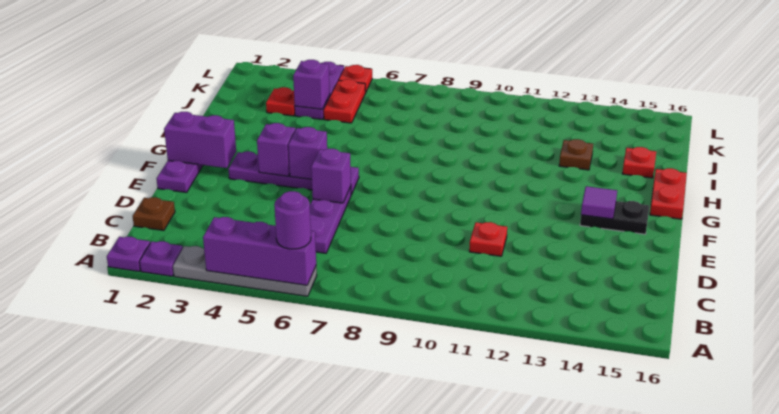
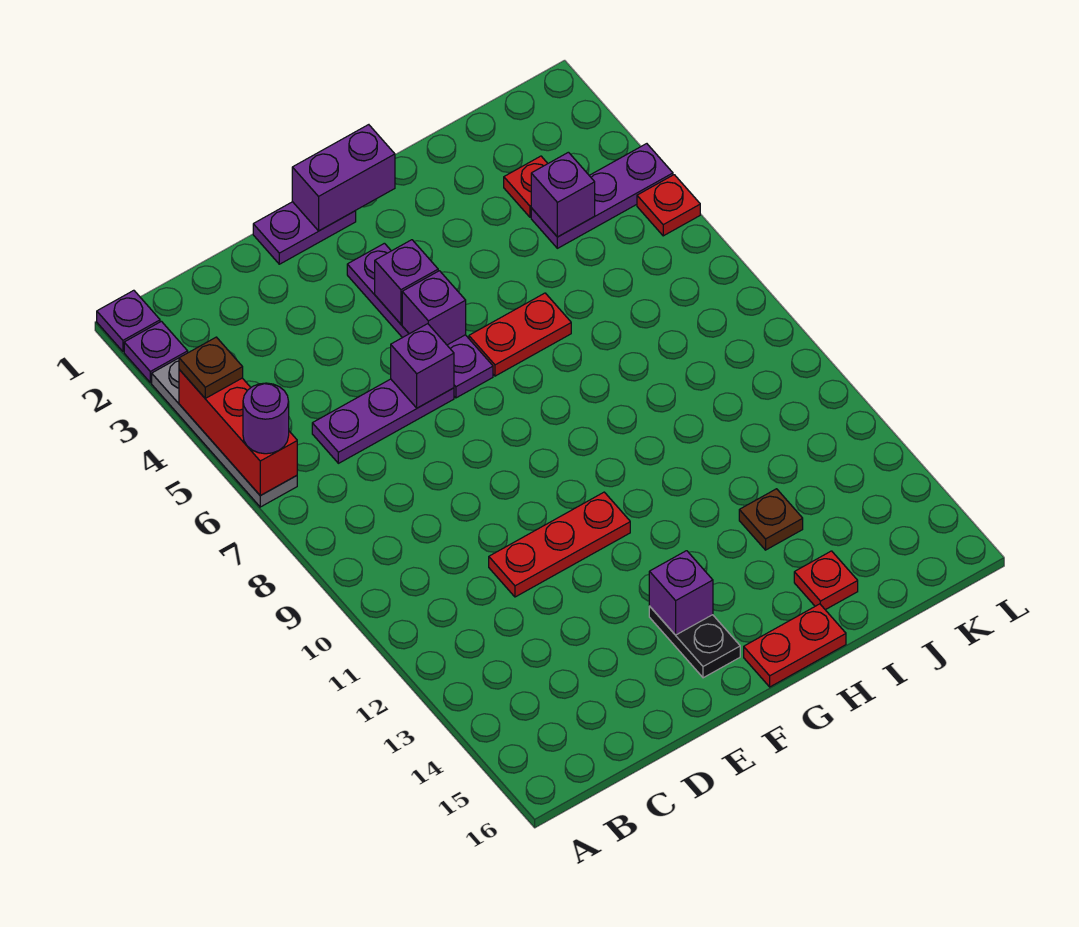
purple brick A4:A6 level 2 -> red brick A4:A6 level 2
brown plate C1 level 1 -> brown plate A4 level 3
red plate D11 level 1 -> red plate D11:F11 level 1
purple brick F1:F2 level 2 -> purple brick F1:G1 level 2
purple tile F14 level 2 -> purple brick F14 level 2
red plate J5:K5 level 1 -> red plate G6:H6 level 1

